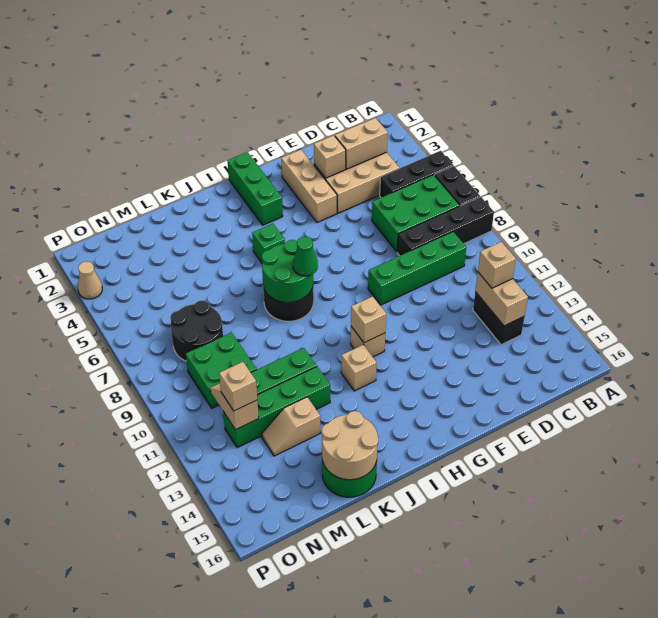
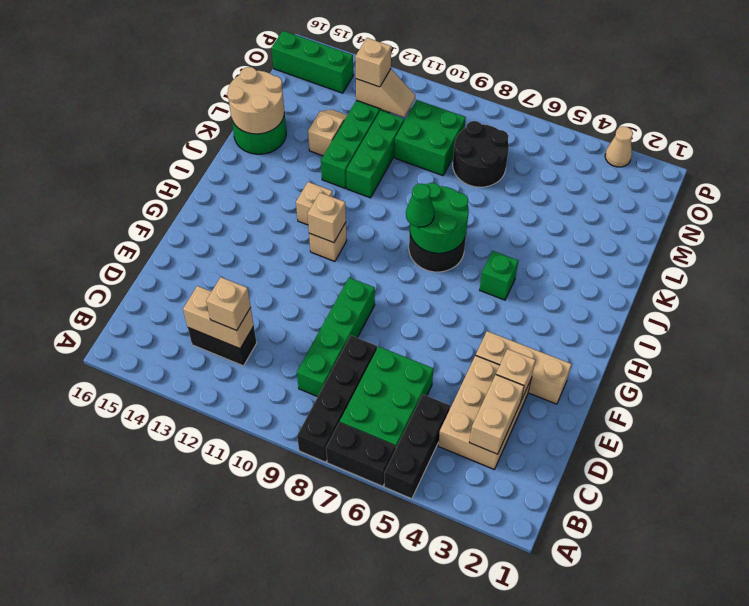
green brick H1:H3 level 1 -> green brick O14:O16 level 1

